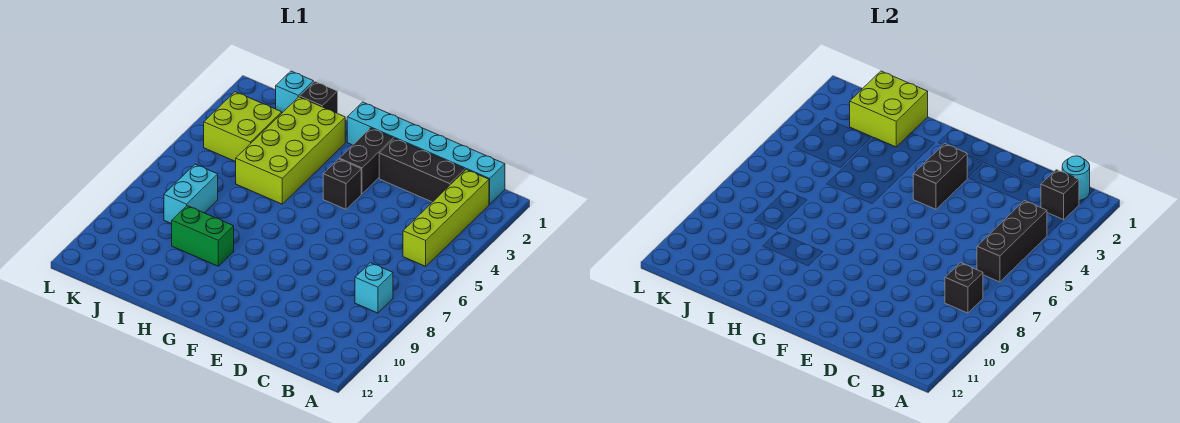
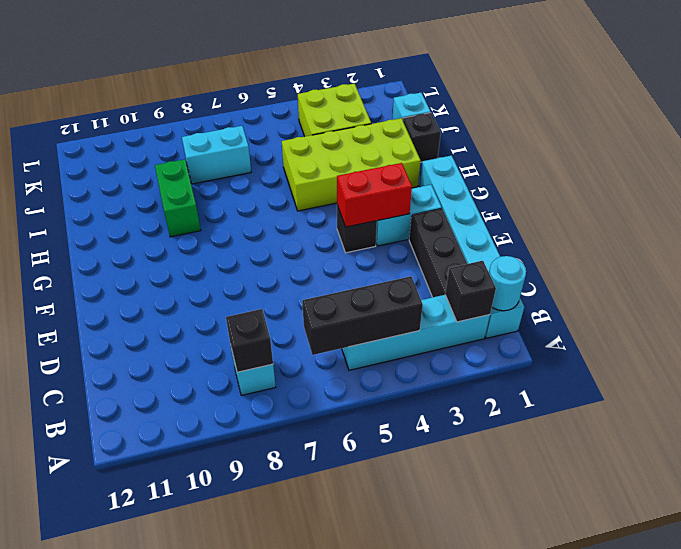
lime brick B2:B5 level 1 -> cyan brick B2:B5 level 1
black brick F2:F3 level 1 -> cyan brick F2:F3 level 1
black brick F3:F4 level 2 -> red brick F3:F4 level 2
lime brick I1:J2 level 2 -> none

